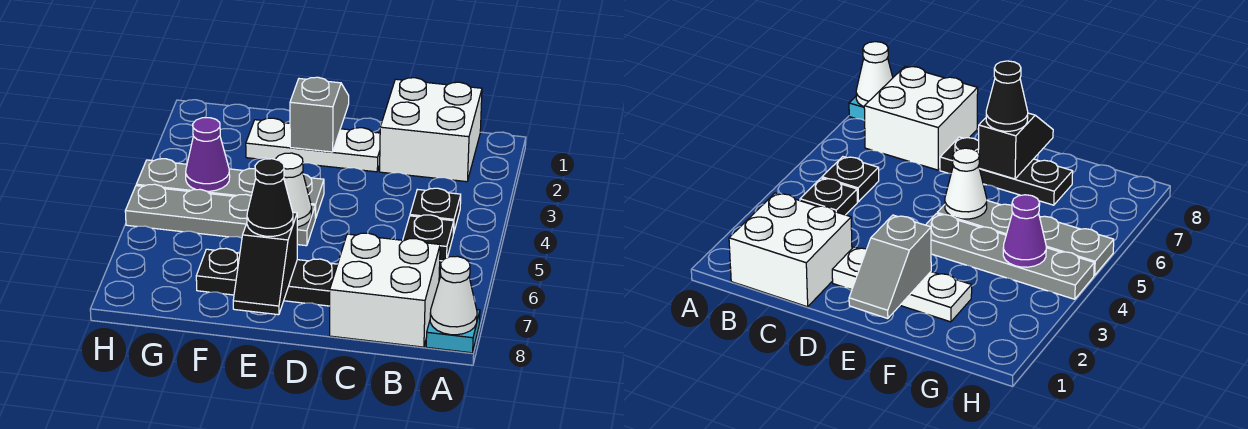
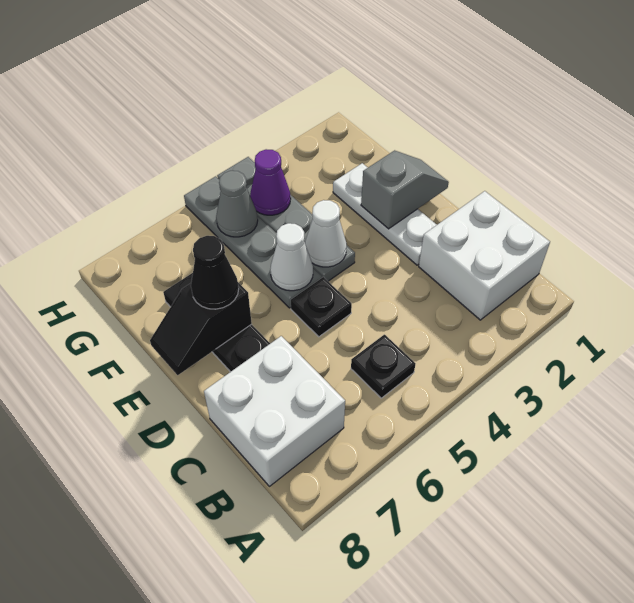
cyan plate A8 level 1 -> none
white cone A8 level 2 -> white cone E4 level 2
black plate B4 level 1 -> black plate D5 level 1
none -> grey cone G5 level 2

